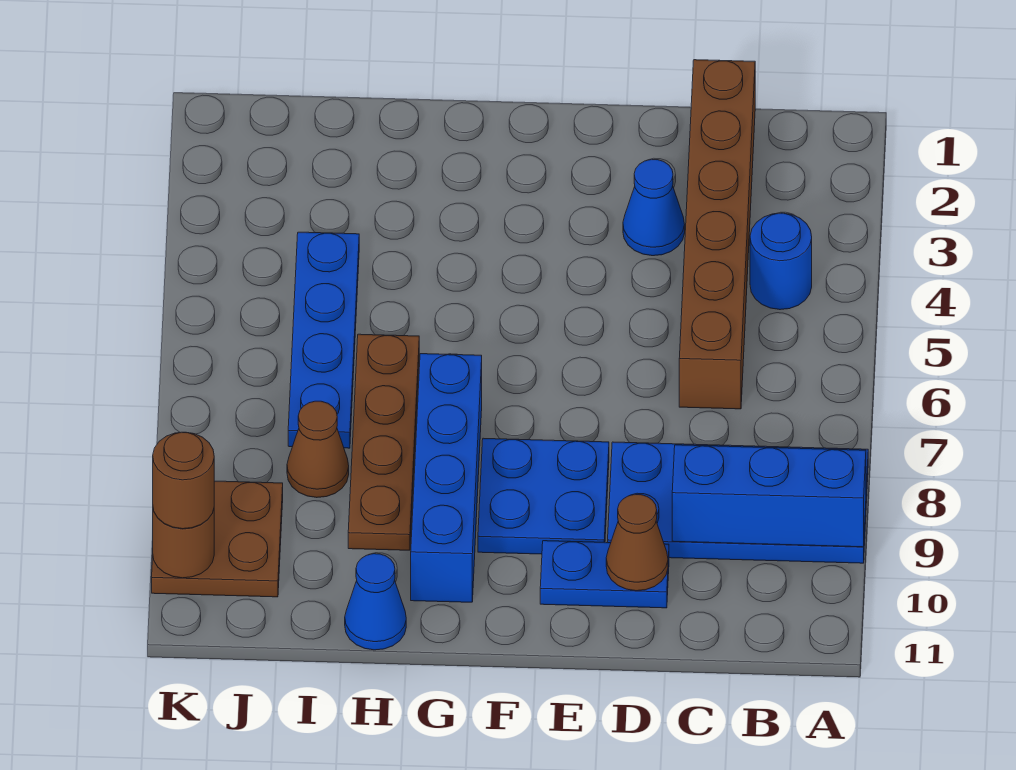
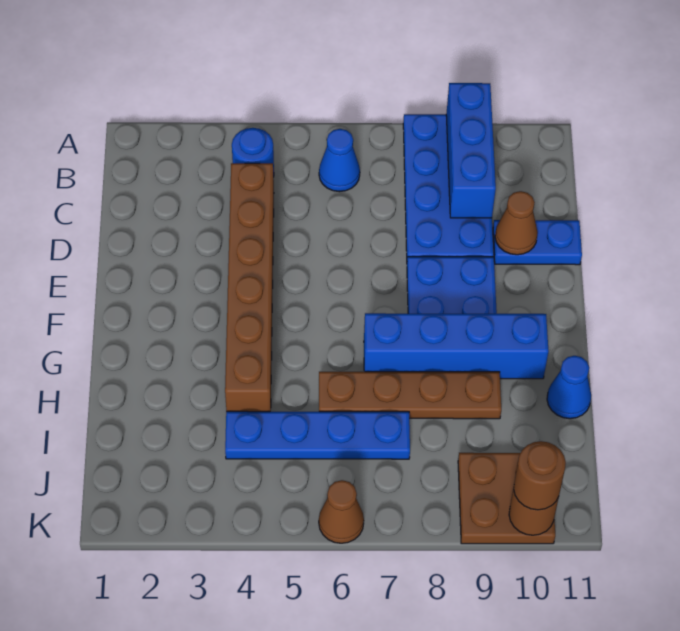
brown brick C1:C6 level 1 -> brown brick C4:H4 level 1
blue cone D3 level 1 -> blue cone B6 level 1
blue plate D10:E10 level 1 -> blue plate D10:D11 level 1
brown cone I8 level 1 -> brown cone K6 level 1

